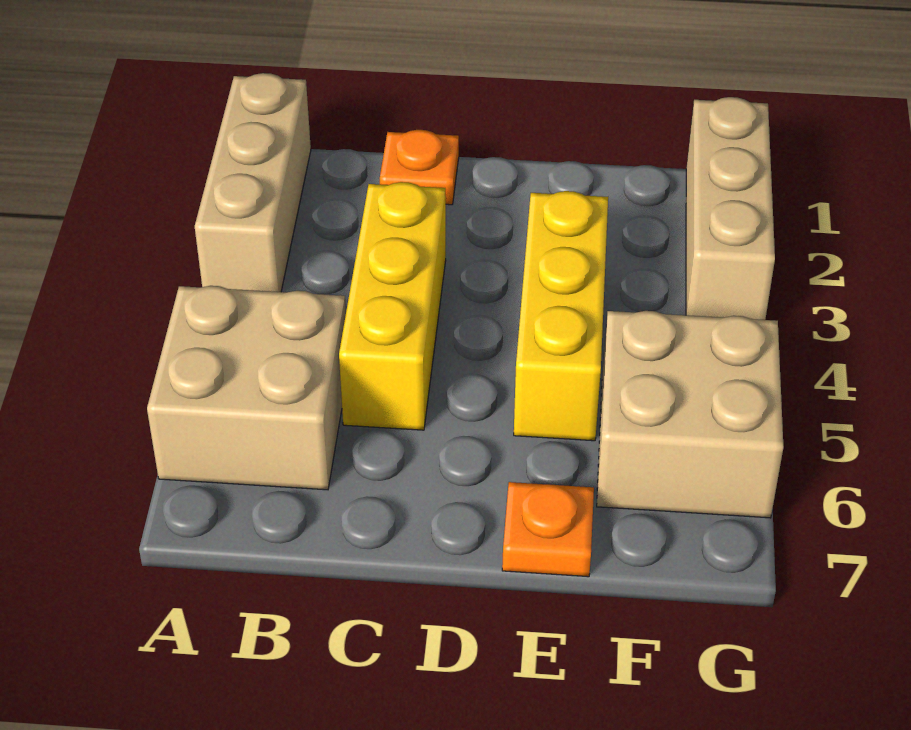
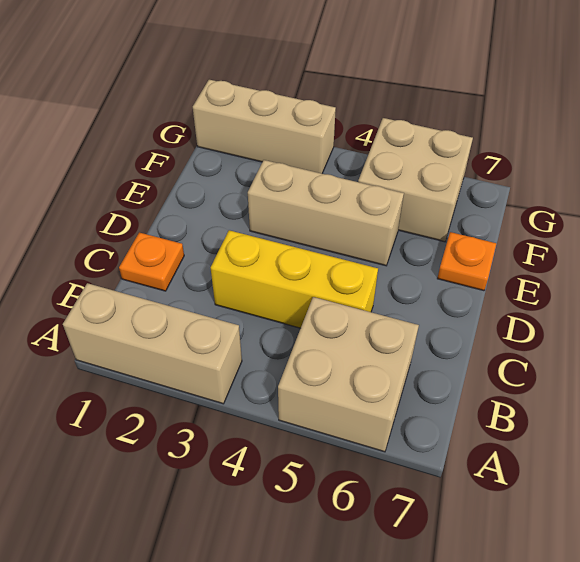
yellow brick E3:E5 level 1 -> tan brick E3:E5 level 1

